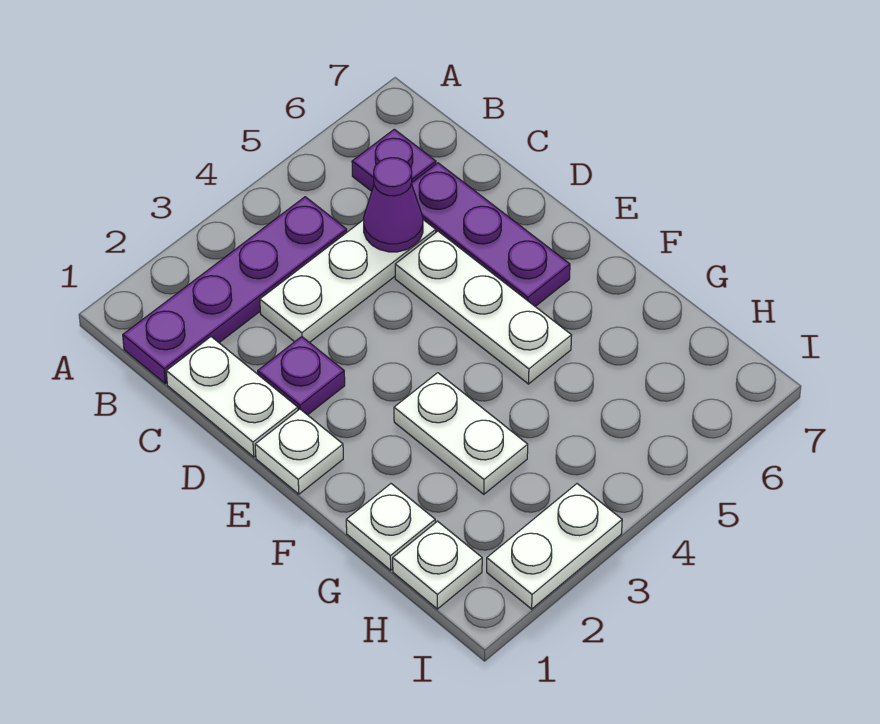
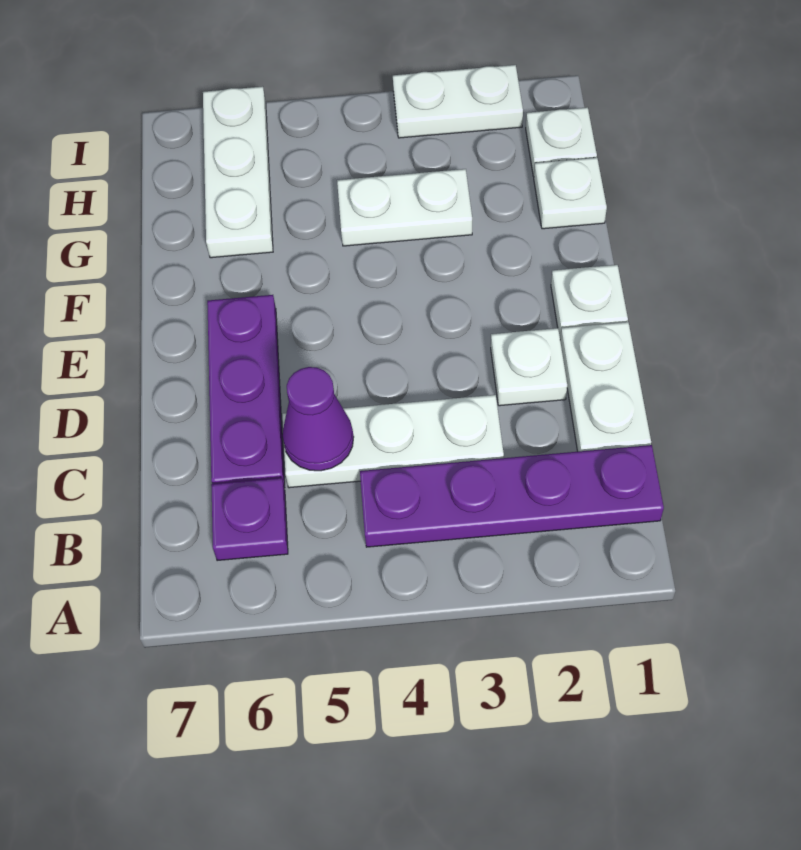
purple plate D2 level 1 -> white plate D2 level 1
white plate D5:F5 level 1 -> white plate G6:I6 level 1
white plate F3:G3 level 1 -> white plate G3:G4 level 1

